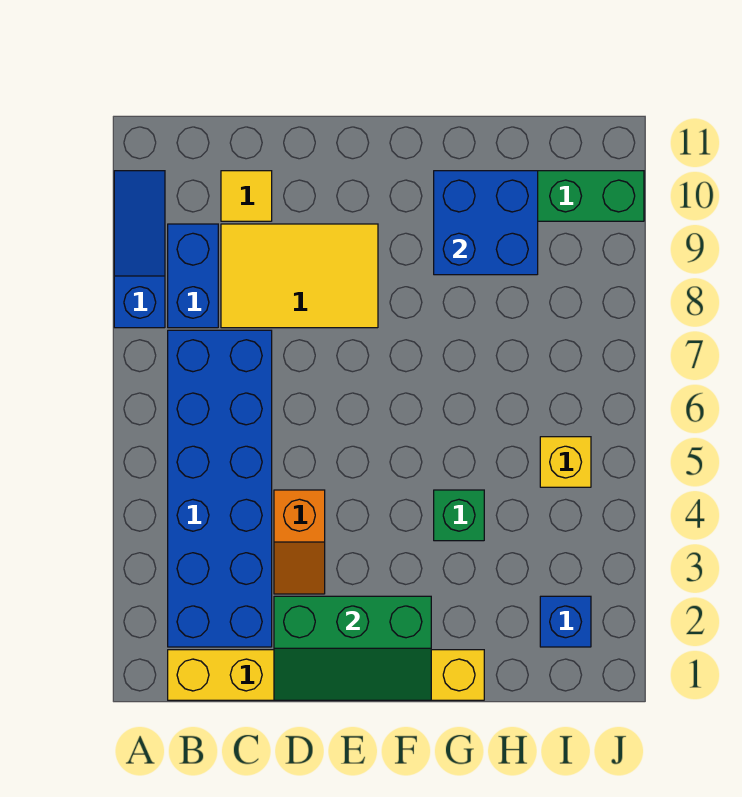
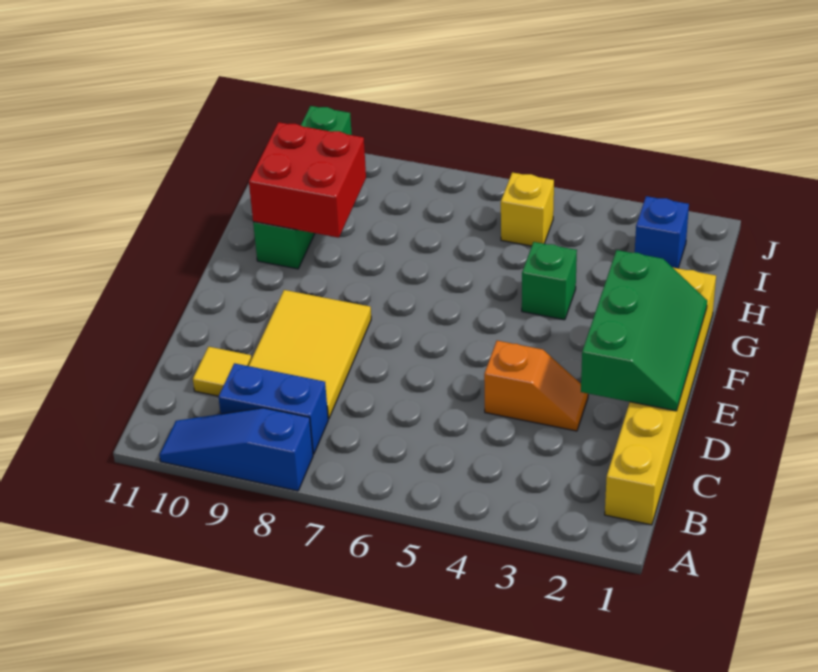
blue brick B2:C7 level 1 -> none
blue brick G9:H10 level 2 -> red brick G9:H10 level 2

